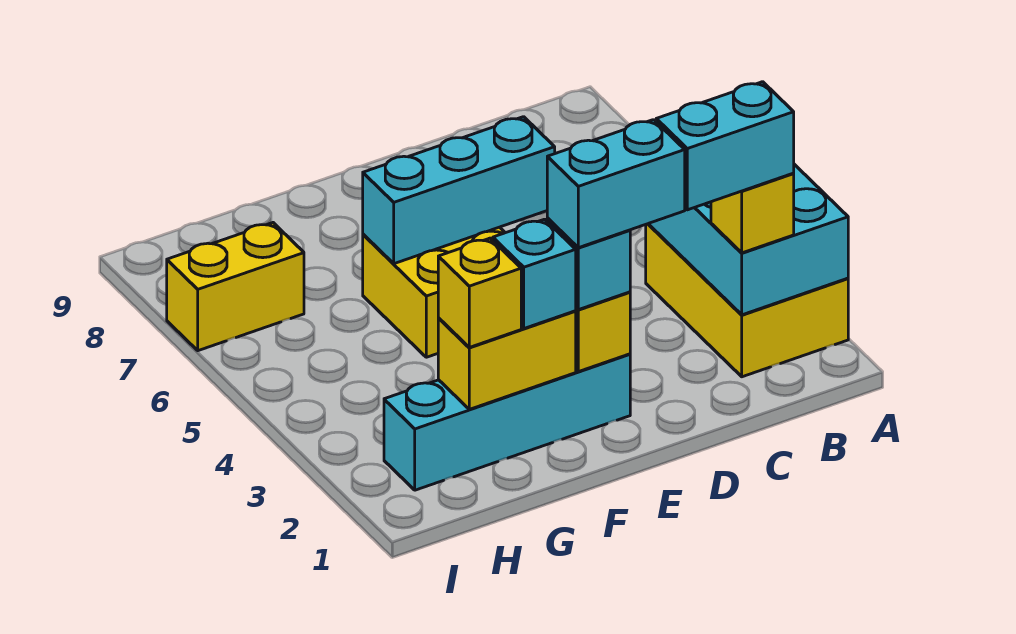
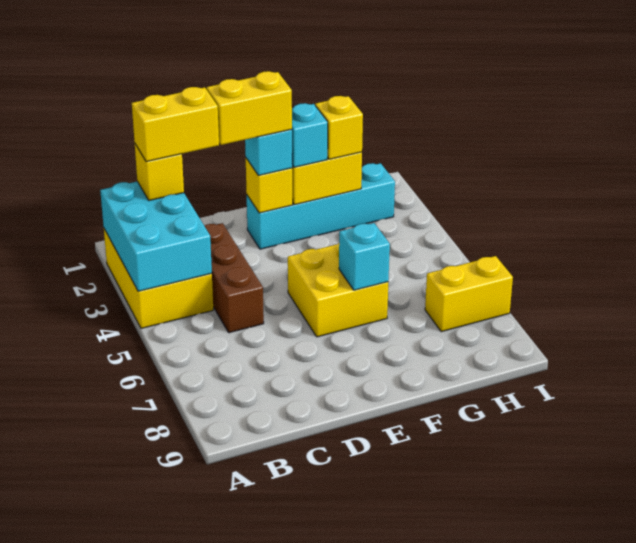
cyan brick B2:C2 level 4 -> yellow brick B2:C2 level 4
none -> brown brick C3:C5 level 1
cyan brick D2:E2 level 4 -> yellow brick D2:E2 level 4
cyan brick D6:F6 level 2 -> cyan brick F6 level 2

